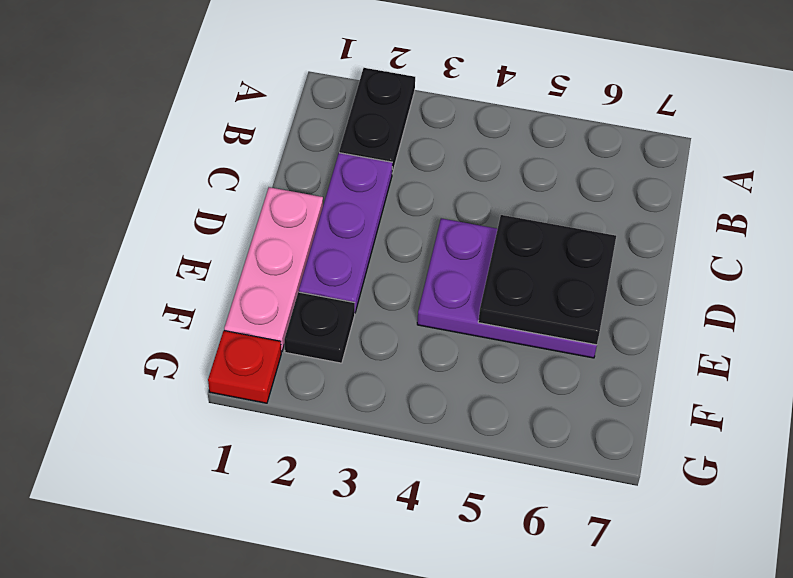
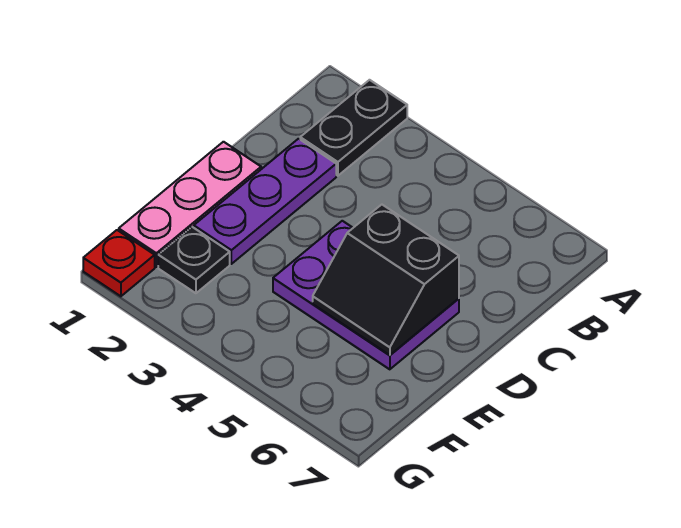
black plate D5:E6 level 2 -> black slope D5:E6 level 2 top D

